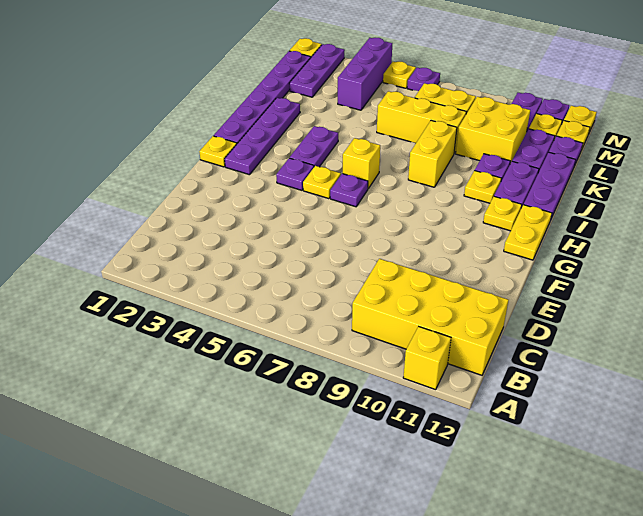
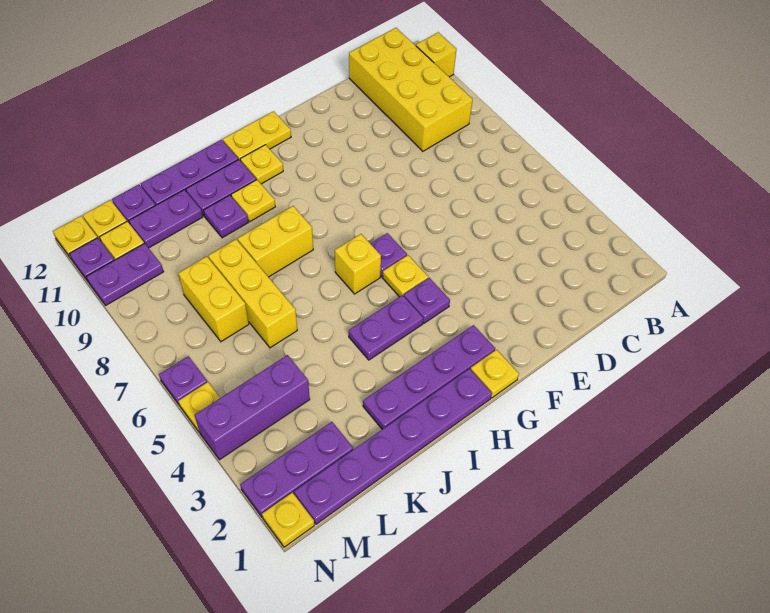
yellow brick K9:L10 level 1 -> none

